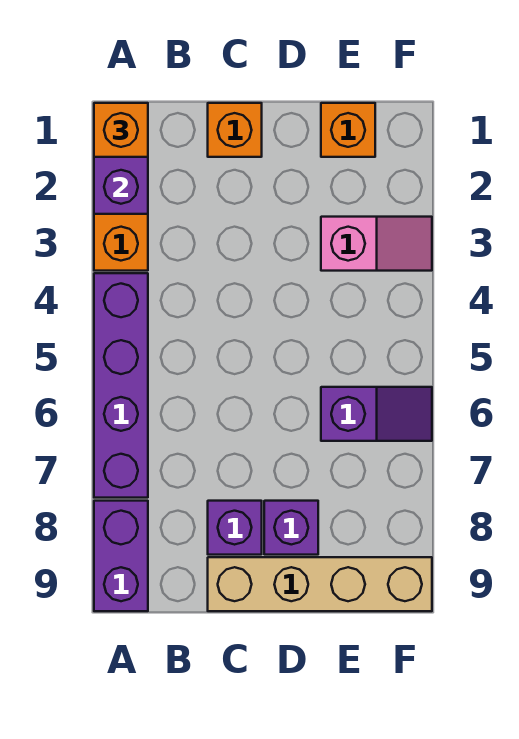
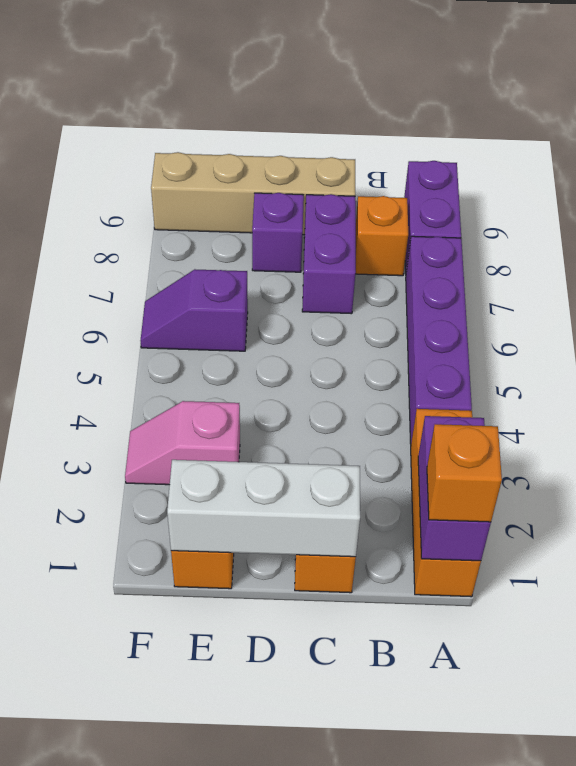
none -> orange brick B8 level 1
none -> white brick C1:E1 level 2
purple brick C8 level 1 -> purple brick C7:C8 level 1

